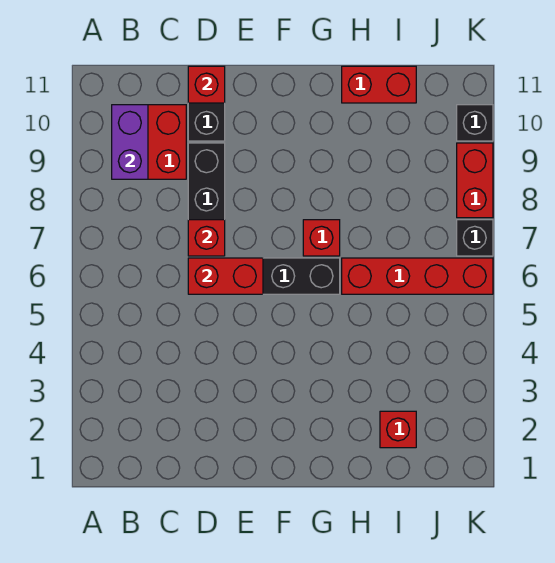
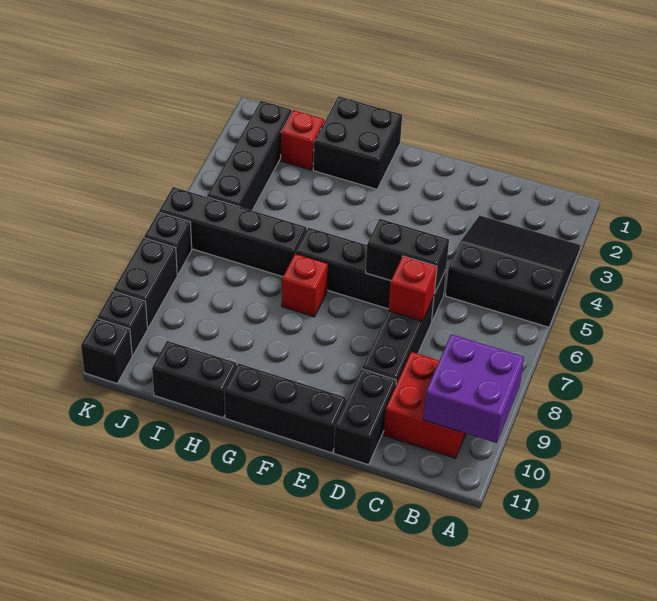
none -> black slope A3:C5 level 1 top 5
purple brick B9:B10 level 2 -> purple brick A9:B10 level 2
red brick D6:E6 level 2 -> black brick D6:E6 level 2
red brick D11 level 2 -> none
none -> black brick E11:G11 level 1
none -> black brick G1:H2 level 1
red brick H6:K6 level 1 -> black brick H6:K6 level 1
red brick H11:I11 level 1 -> black brick H11:I11 level 1
none -> black brick J2:J5 level 1
red brick K8:K9 level 1 -> black brick K8:K9 level 1
none -> black brick K11 level 1

